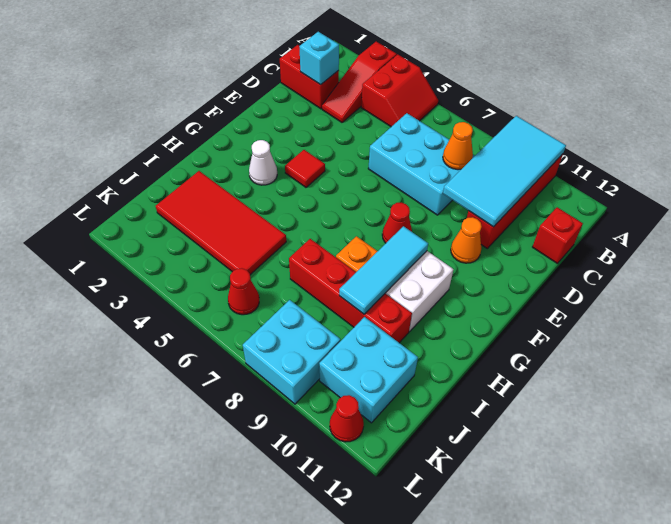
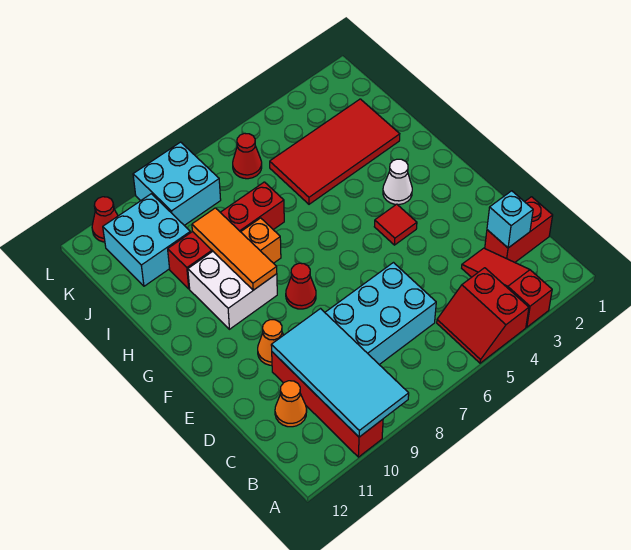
orange cone C8 level 2 -> orange cone C11 level 1
red brick C12 level 1 -> none
cyan tile G9:I9 level 2 -> orange tile G9:I9 level 2

